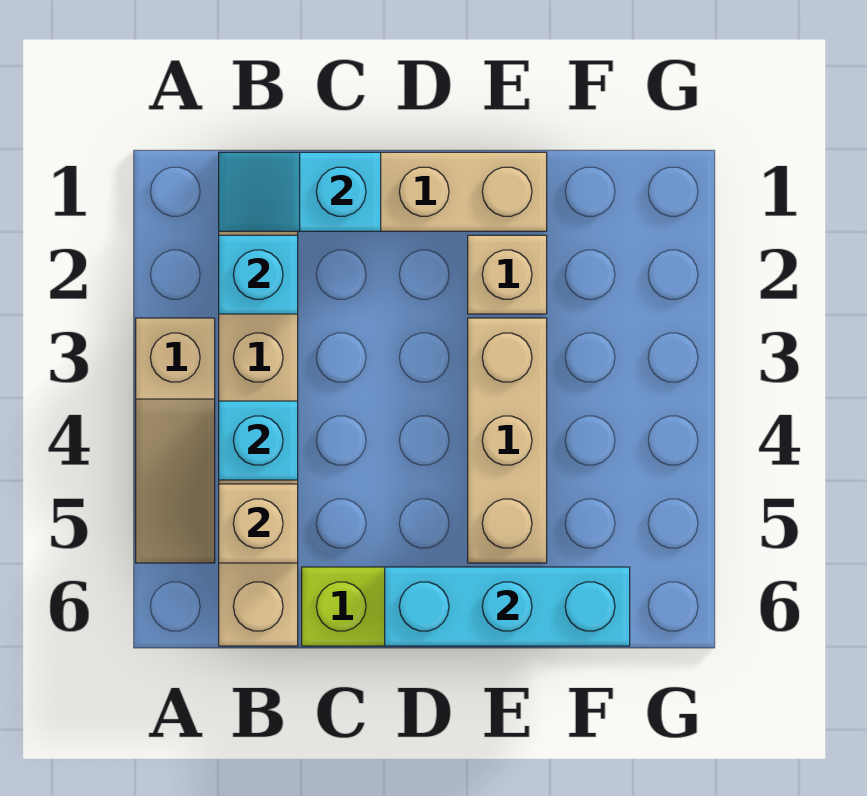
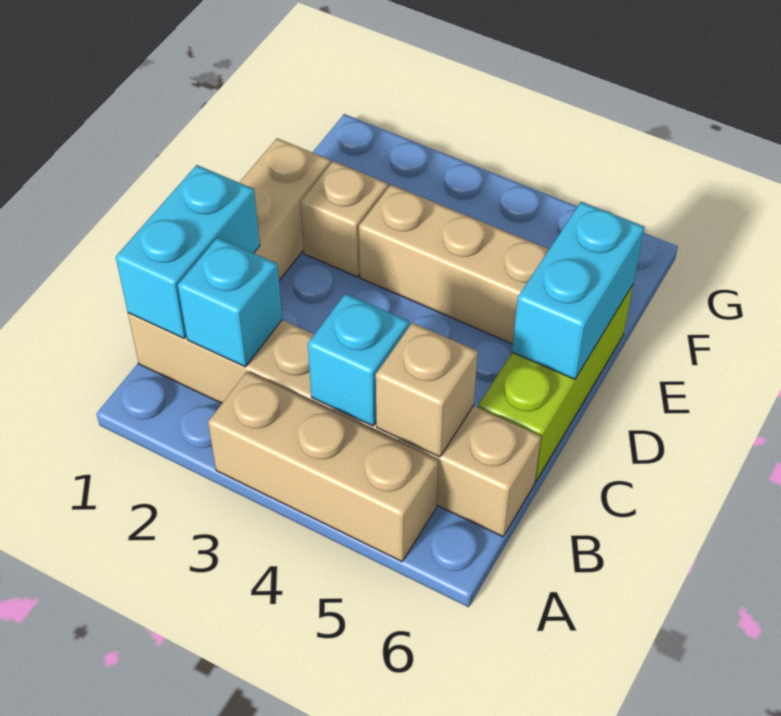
tan slope A3:A5 level 1 top 3 -> tan brick A3:A5 level 1
cyan slope B1:C1 level 2 top C -> cyan brick B1:C1 level 2
cyan brick D6:F6 level 2 -> cyan brick D6:E6 level 2

